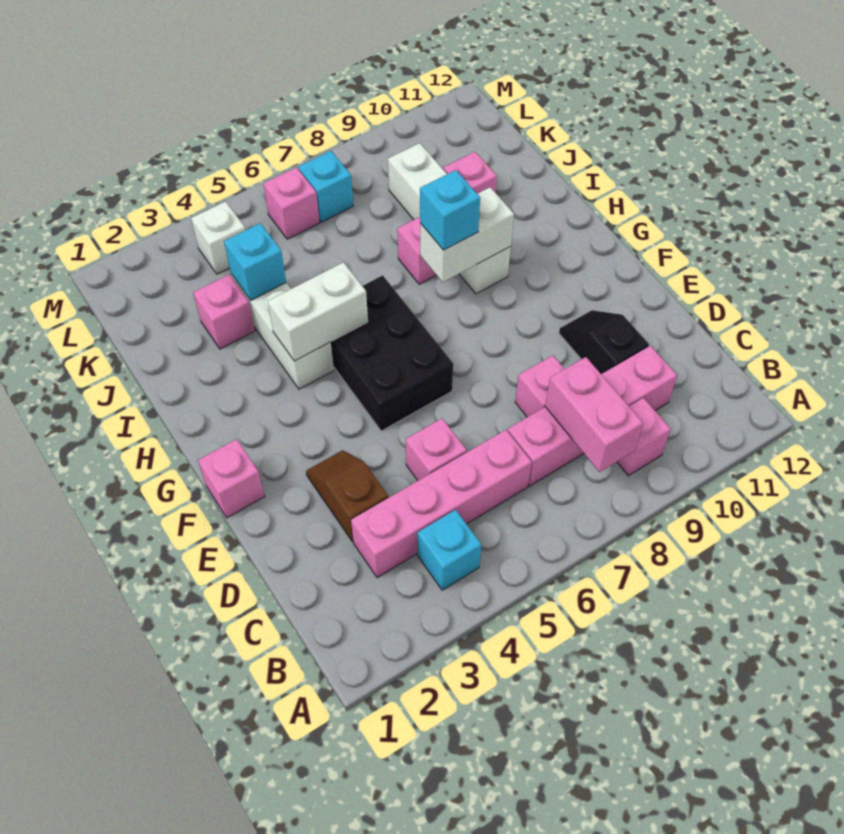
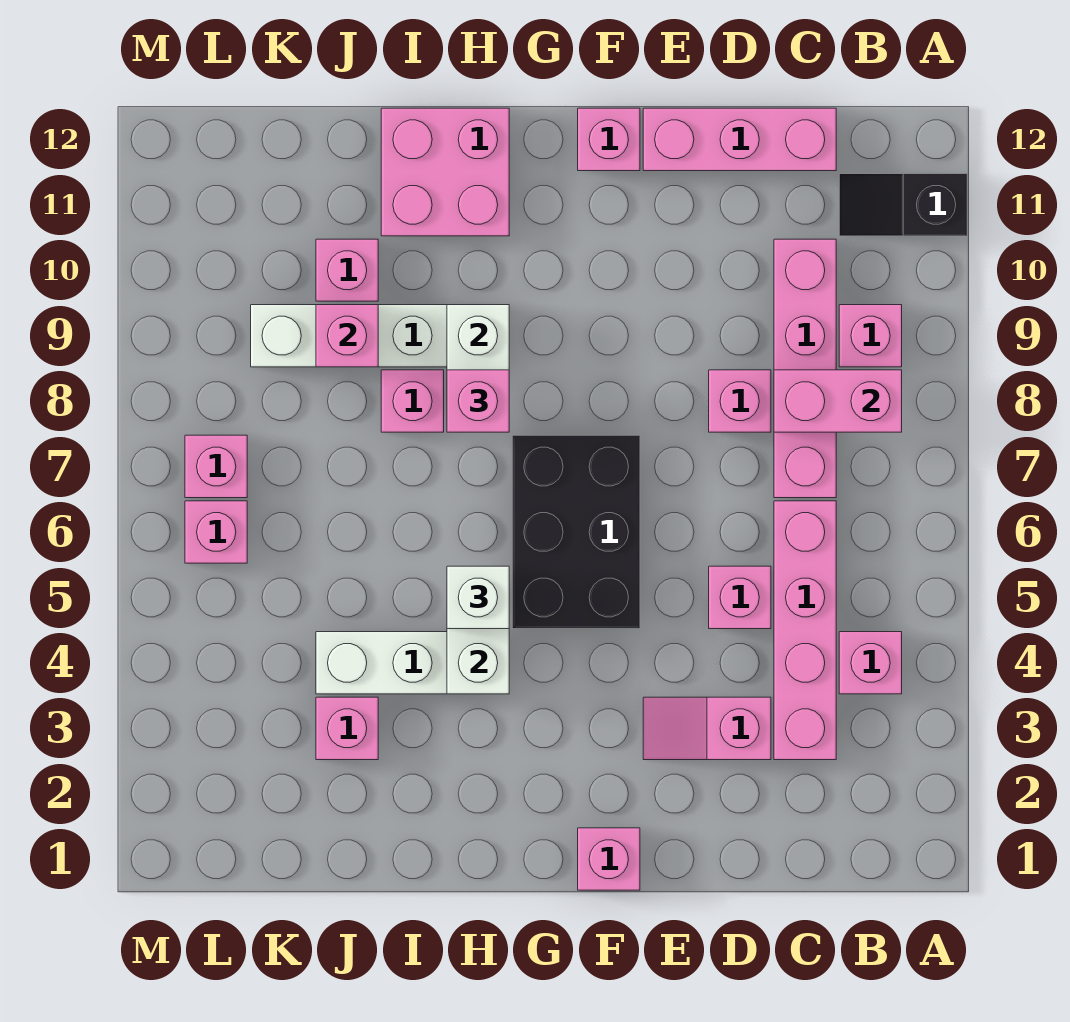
cyan brick B4 level 1 -> pink brick B4 level 1
none -> pink brick C12:E12 level 1
brown slope D3:E3 level 1 top D -> pink slope D3:E3 level 1 top D
black slope D10:E10 level 1 top D -> black slope A11:B11 level 1 top A
black brick F5:H6 level 1 -> black brick F5:G7 level 1
none -> pink brick F12 level 1
cyan brick H8 level 3 -> pink brick H8 level 3
none -> pink brick H11:I12 level 1
cyan brick J4 level 2 -> none
none -> pink brick J9 level 2
white brick L4 level 1 -> white brick H5 level 3
cyan brick L7 level 1 -> pink brick L7 level 1

